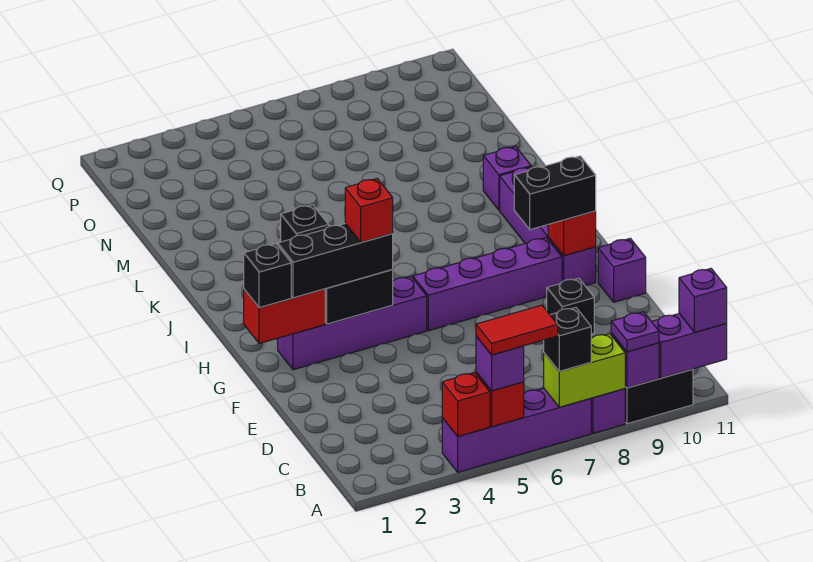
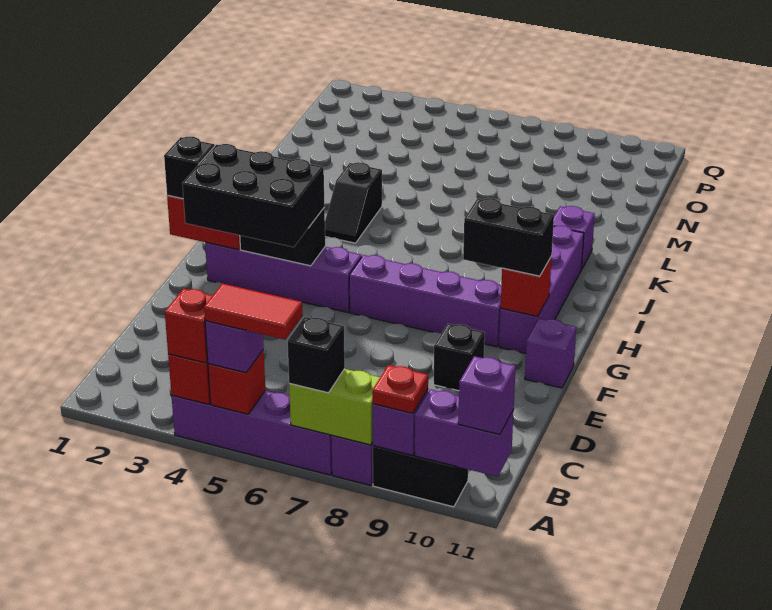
purple plate A9 level 3 -> red plate A9 level 3
black brick G2:G4 level 3 -> black brick F2:G4 level 3
red brick G4 level 4 -> red brick A4 level 3

